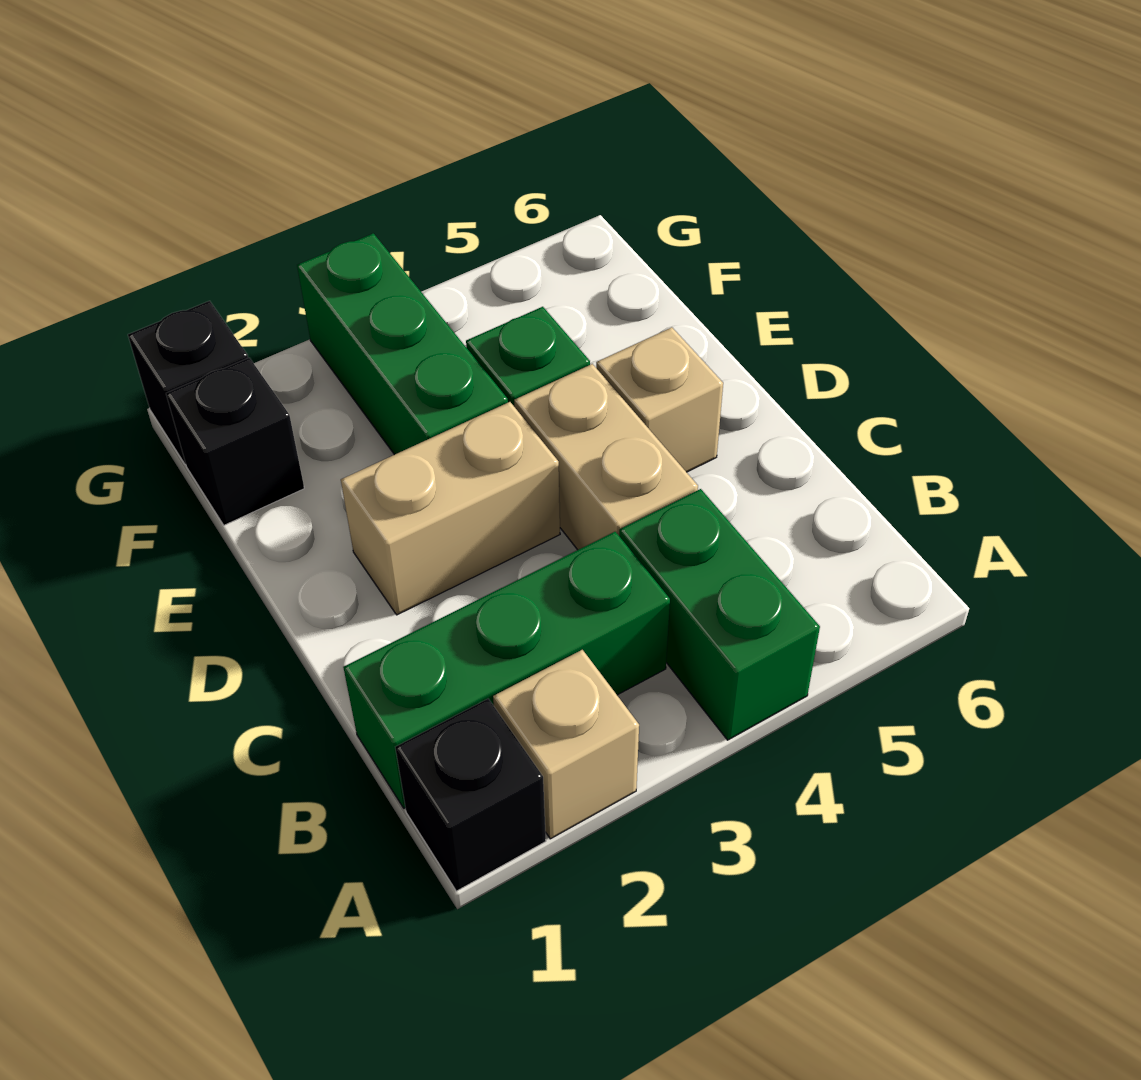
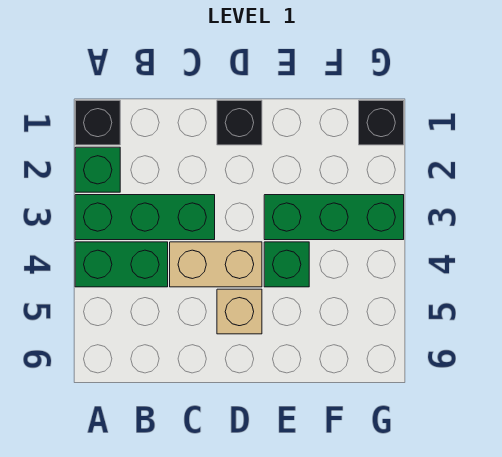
tan brick A2 level 1 -> green brick A2 level 1
green brick B1:B3 level 1 -> green brick A3:C3 level 1
tan brick D2:D3 level 1 -> none
black brick F1 level 1 -> black brick D1 level 1

